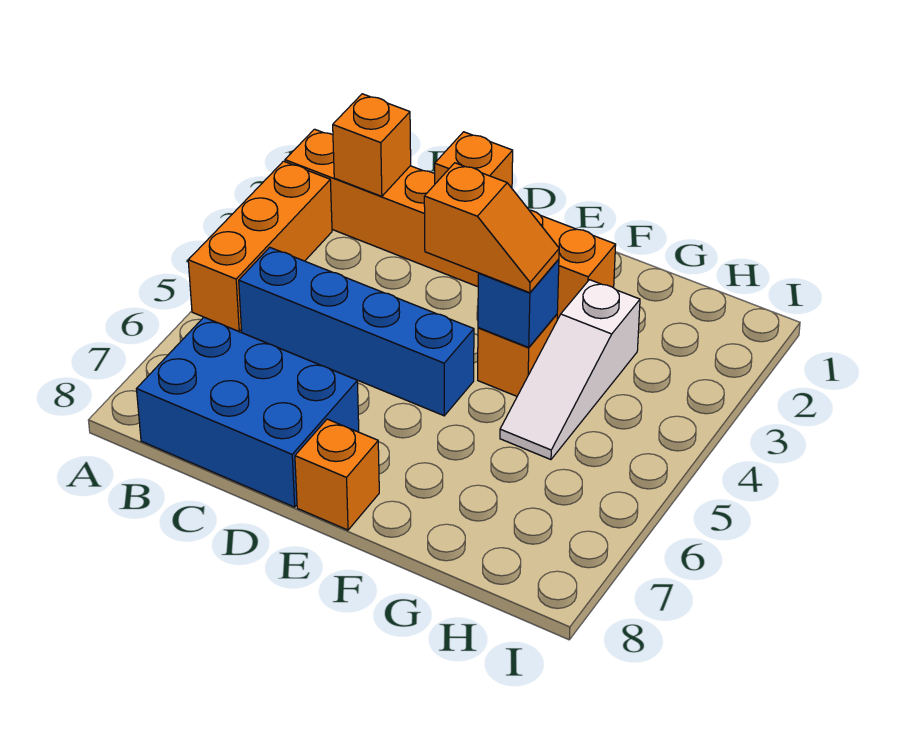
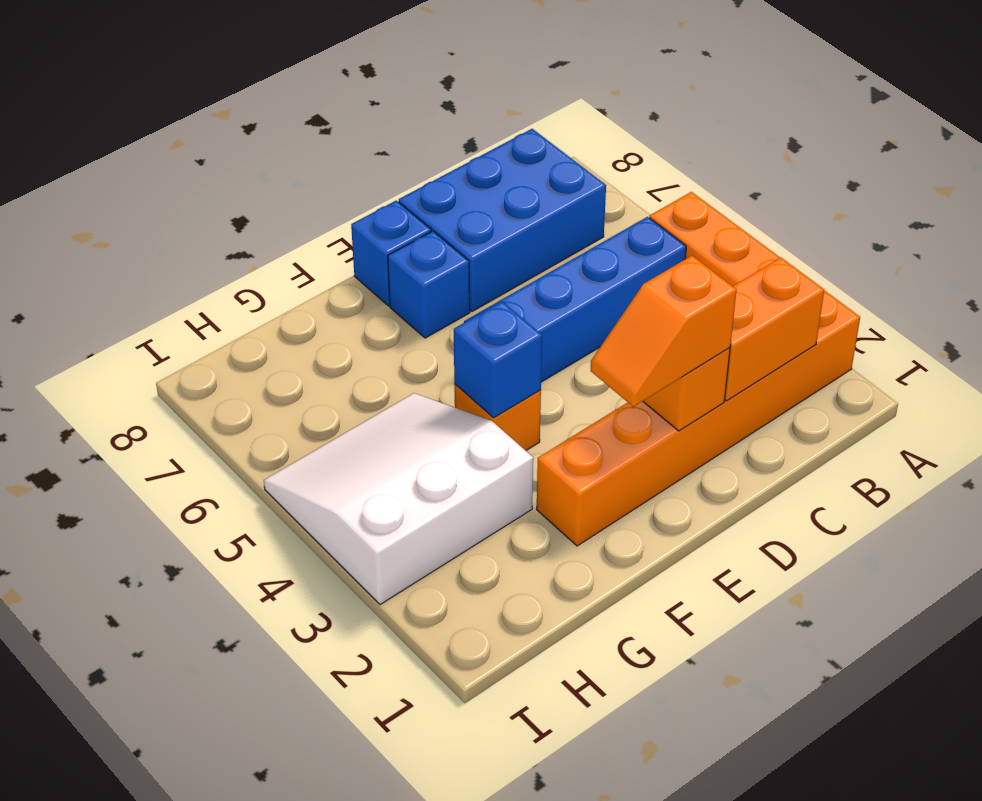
orange brick B2 level 2 -> orange brick B2:C2 level 2
orange slope E4:F4 level 3 top E -> orange slope D2:E2 level 3 top D
none -> blue brick E7 level 1
orange brick E8 level 1 -> blue brick E8 level 1
white slope G3:G5 level 1 top 3 -> white slope G3:I5 level 1 top 3

